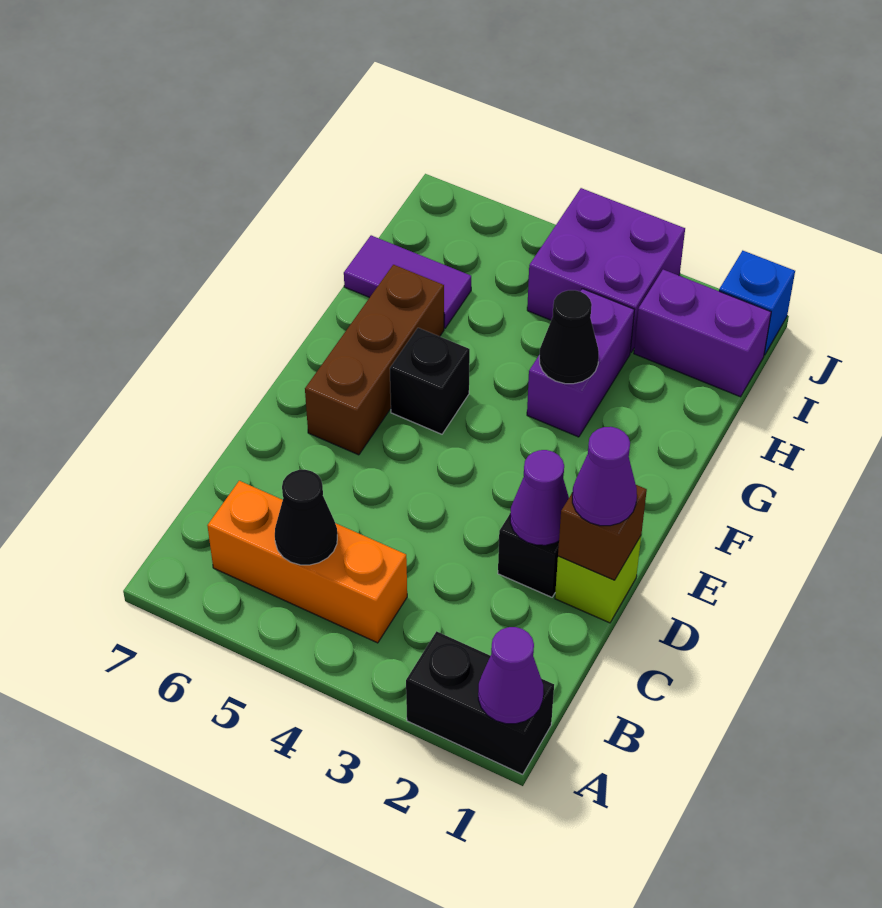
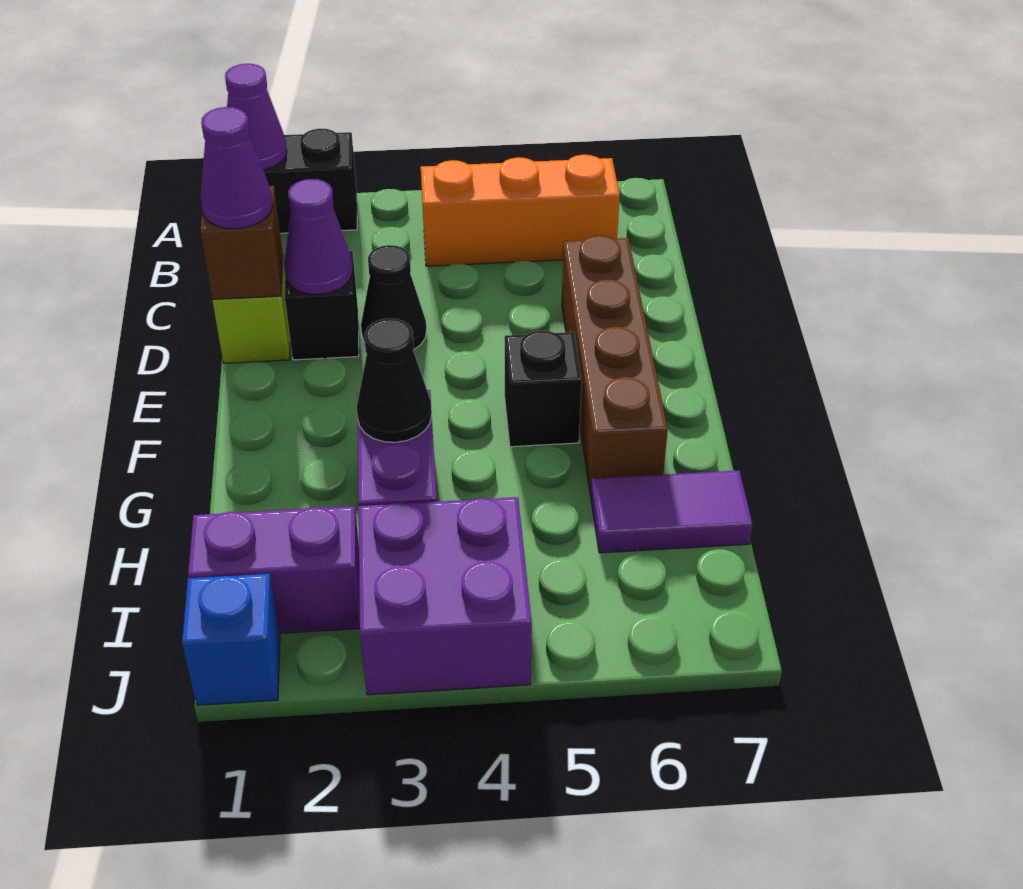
black cone B5 level 2 -> black cone D3 level 1
brown brick E6:G6 level 1 -> brown brick D6:G6 level 1

